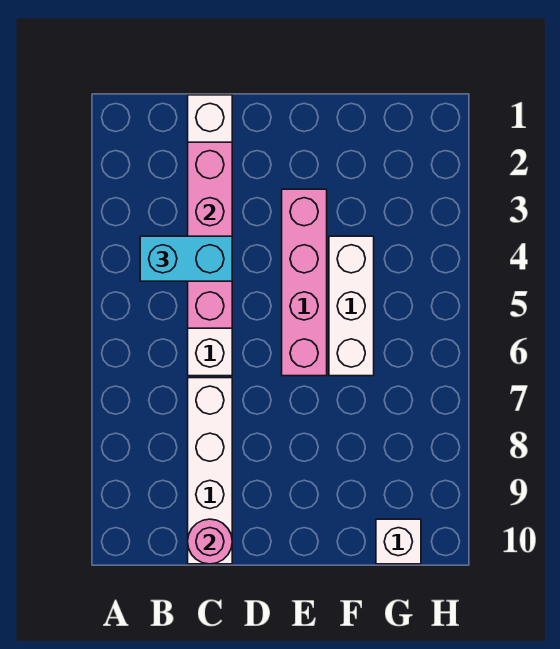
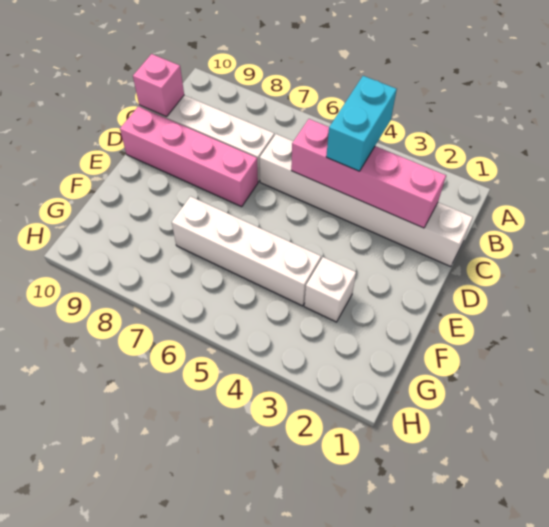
pink round brick C10 level 2 -> pink brick C10 level 2
pink brick E3:E6 level 1 -> pink brick D7:D10 level 1
white brick F4:F6 level 1 -> white brick F4:F7 level 1
white brick G10 level 1 -> white brick F3 level 1

